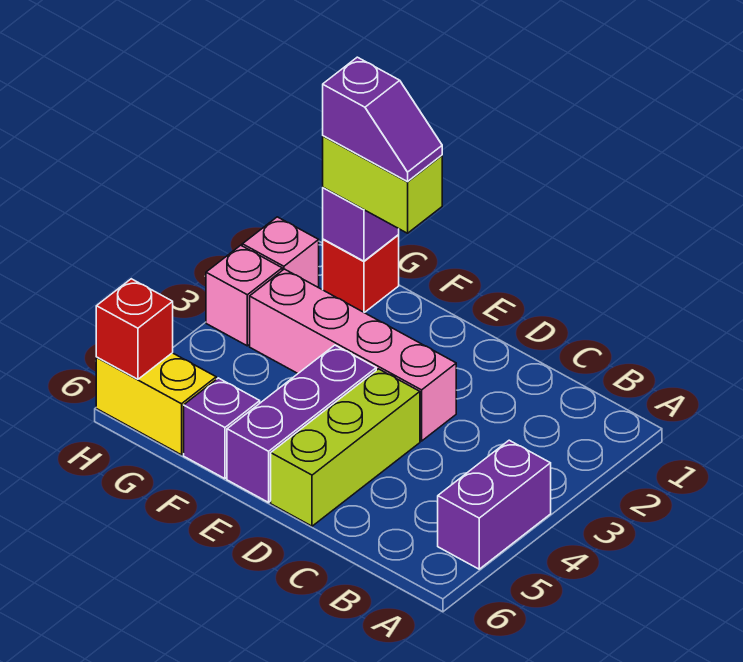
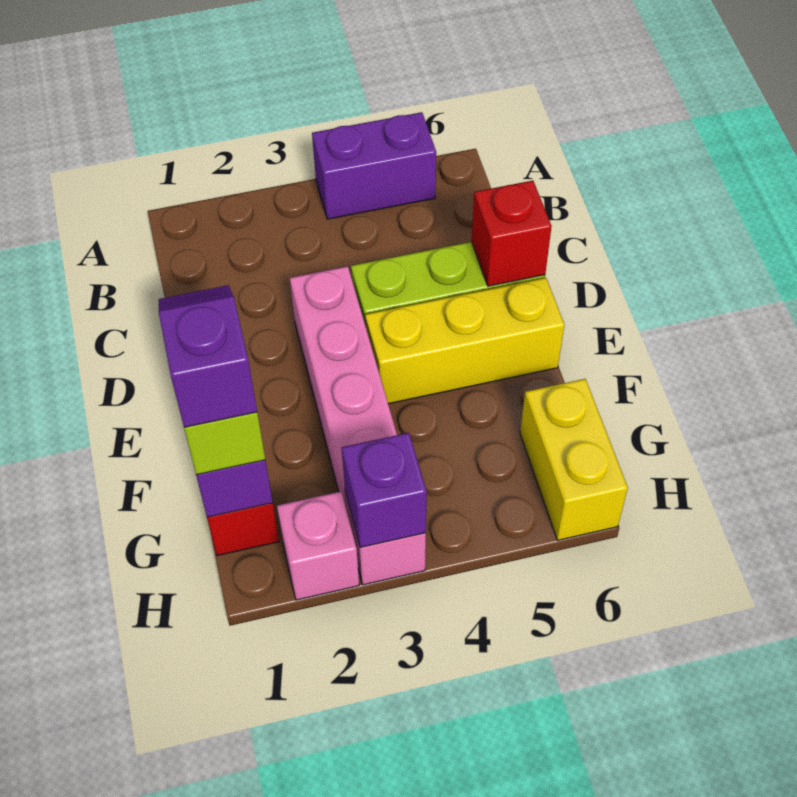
purple brick E4:E6 level 1 -> yellow brick E4:E6 level 1
purple brick F6 level 1 -> purple brick H3 level 2
red brick H6 level 2 -> red brick D6 level 2

